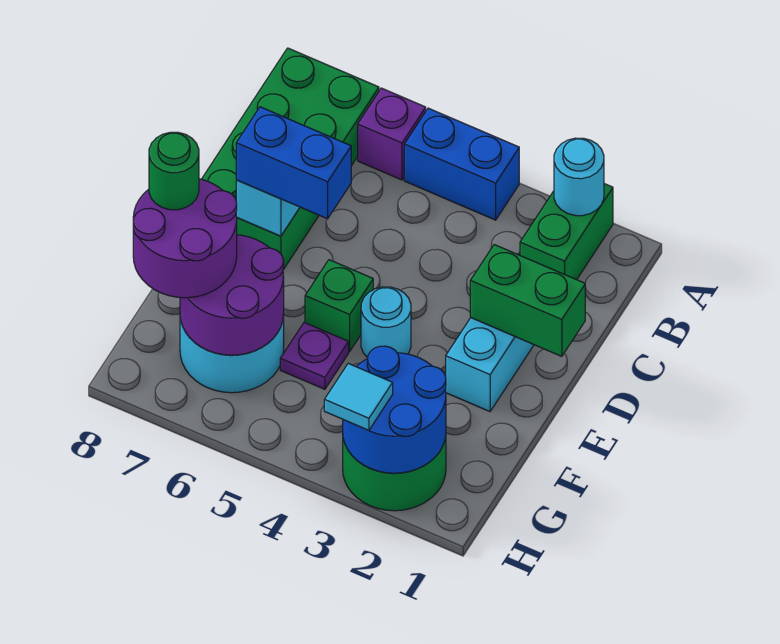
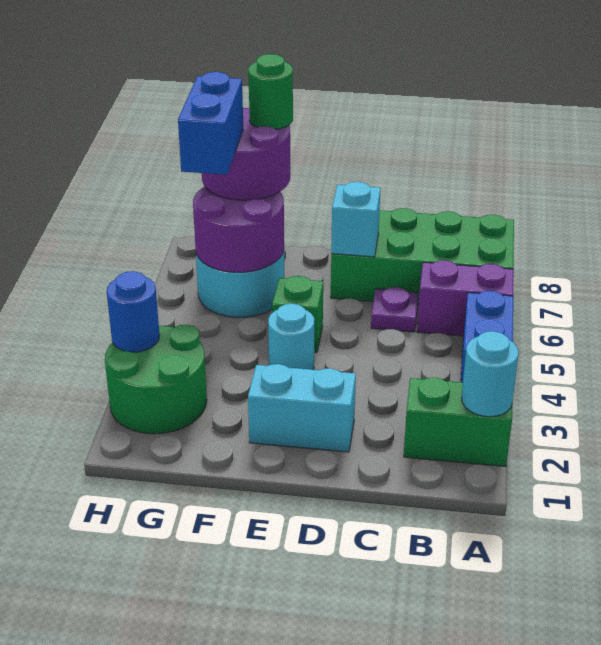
purple brick A6 level 1 -> purple brick A6:B6 level 1
green brick D1:D2 level 2 -> none
blue brick D6:D7 level 3 -> blue brick G6:G7 level 4
purple plate F5 level 1 -> purple plate C6 level 1
blue round brick G2:H3 level 2 -> blue round brick H3 level 2
cyan tile H3 level 3 -> none

